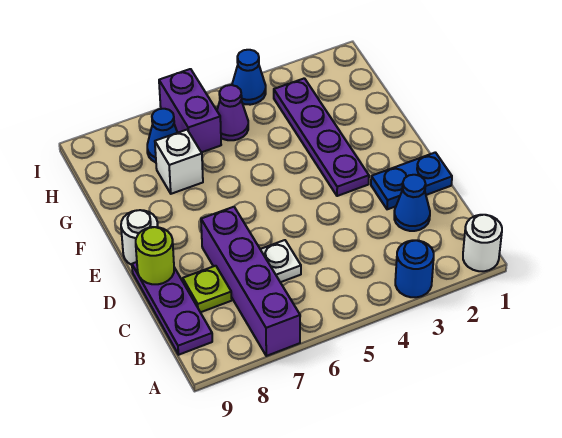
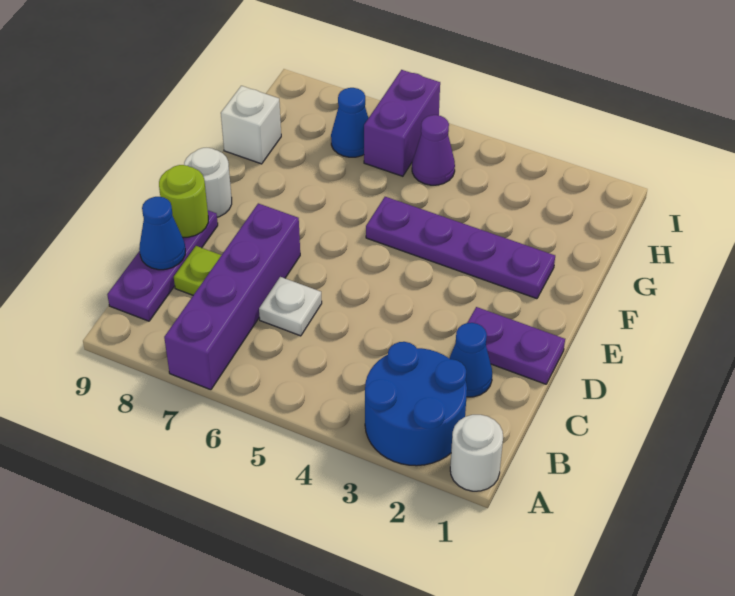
blue round brick A3 level 1 -> blue round brick A2:B3 level 1
blue plate D1:D2 level 1 -> purple plate D1:D2 level 1
purple plate E3:H3 level 1 -> purple plate F2:F5 level 1
white brick G7 level 1 -> white brick G9 level 1
blue cone I4 level 1 -> blue cone C9 level 2

